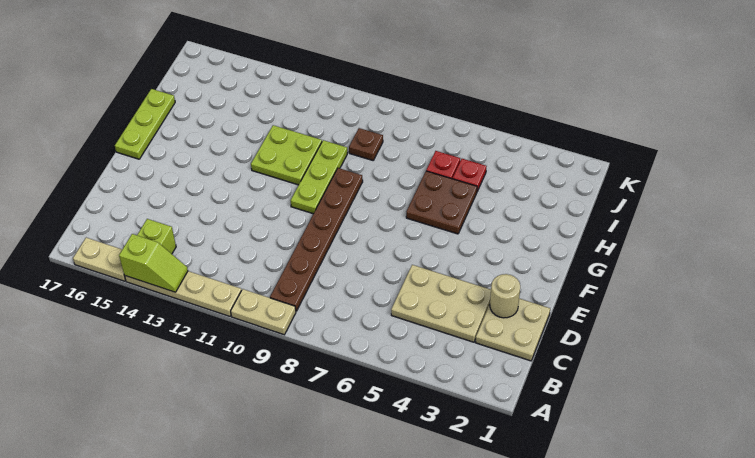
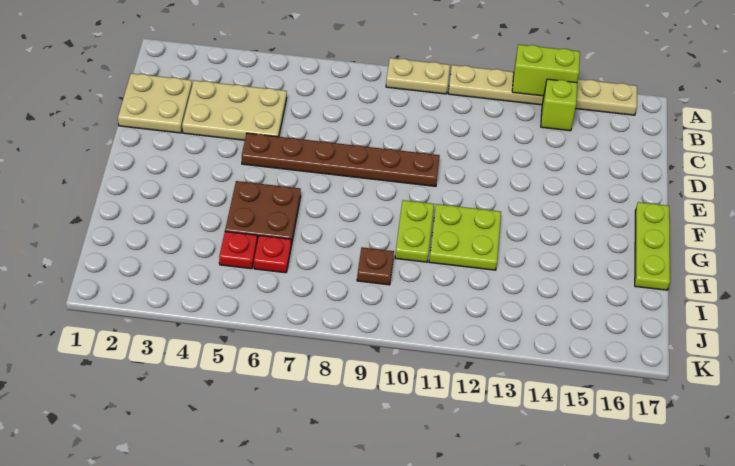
lime slope A13:A14 level 2 top 14 -> lime brick A13:A14 level 2
brown plate B9:G9 level 1 -> brown plate E5:E10 level 1
tan round brick D2 level 2 -> none
lime plate F10:H10 level 1 -> lime plate G10:H10 level 1

